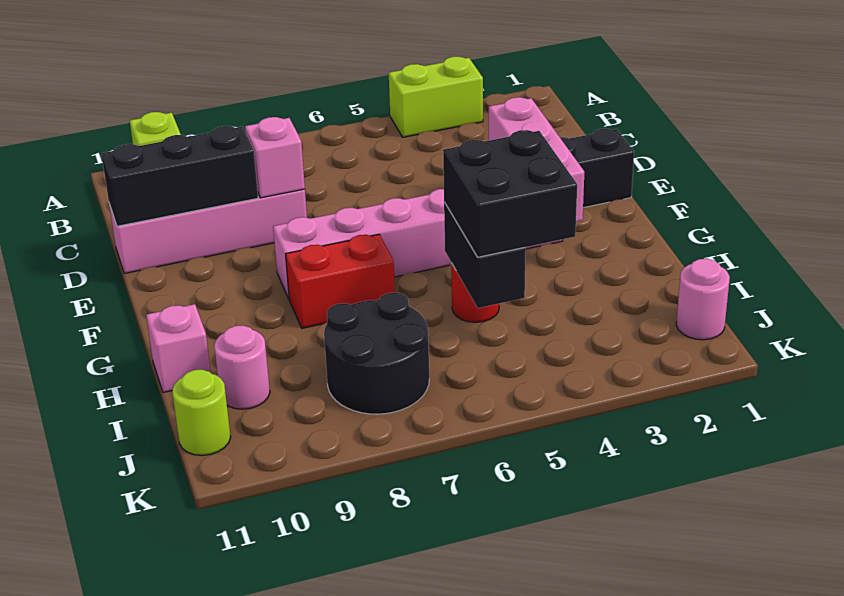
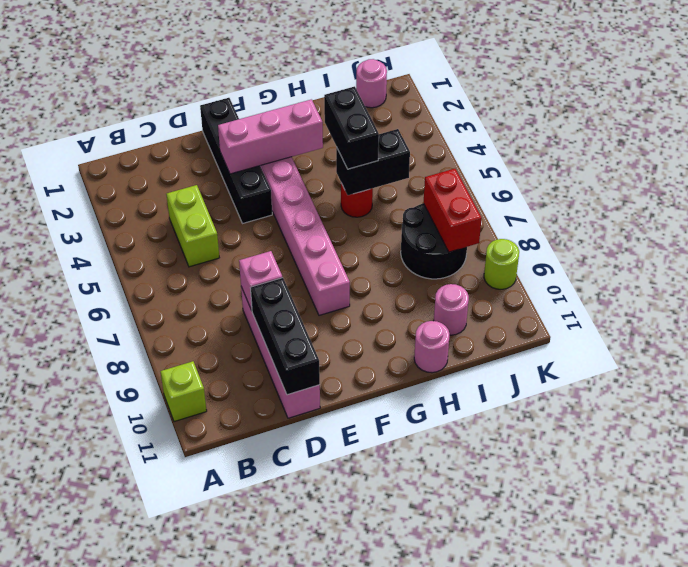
lime brick A3:A4 level 1 -> lime brick C4:C5 level 1
red brick G7:G8 level 1 -> red brick J7:J8 level 2
black brick H4:I5 level 3 -> black brick H4:H5 level 3
pink brick H11 level 1 -> pink round brick H11 level 1
lime round brick J11 level 1 -> lime round brick K9 level 1

